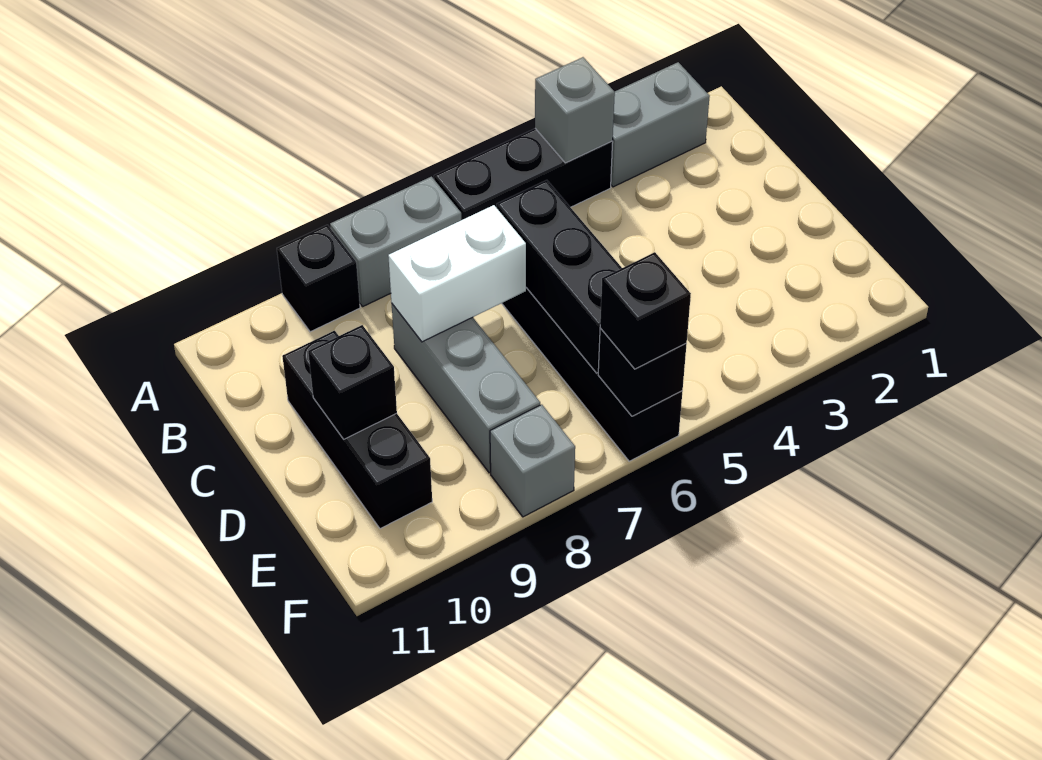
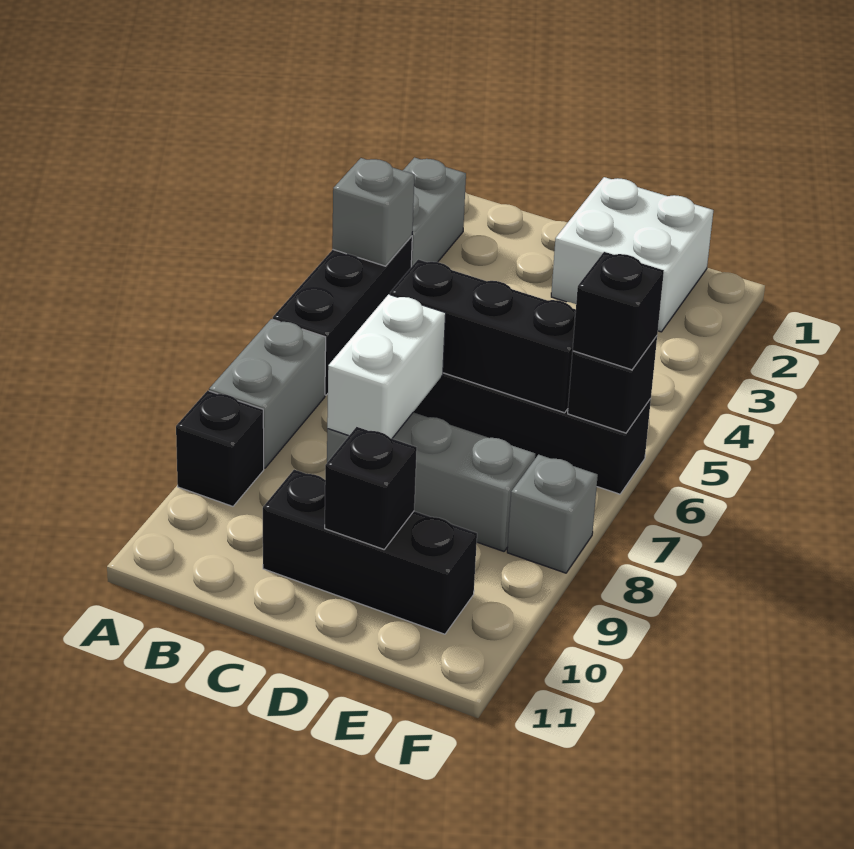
none -> white brick D1:E2 level 1

